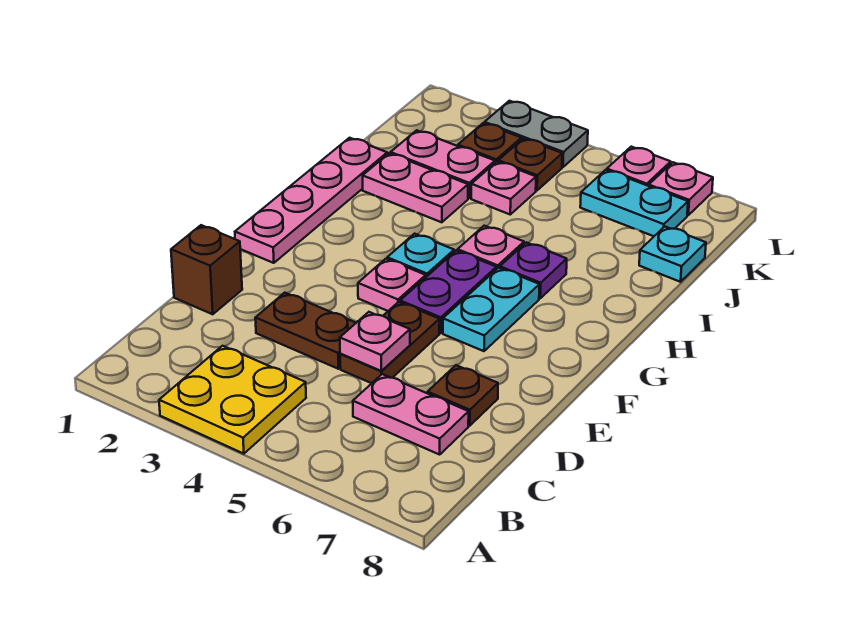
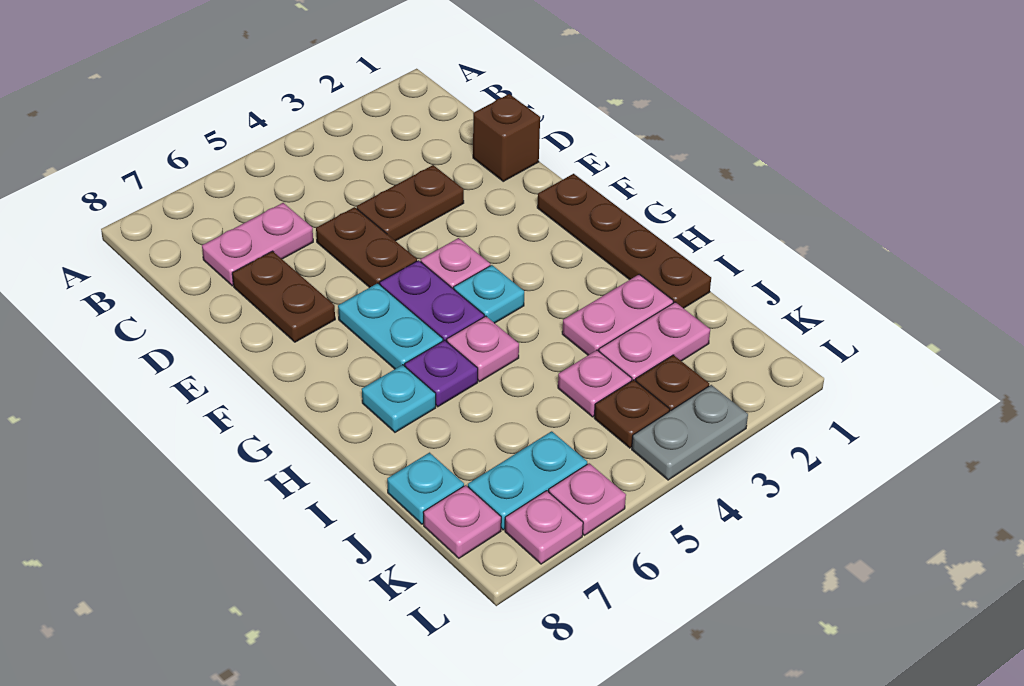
yellow plate A3:B4 level 1 -> none
pink plate D5 level 2 -> pink plate K8 level 1
brown plate D7 level 1 -> brown plate D7:E7 level 1
pink plate F1:I1 level 1 -> brown plate F1:I1 level 1
none -> cyan plate H7 level 1

